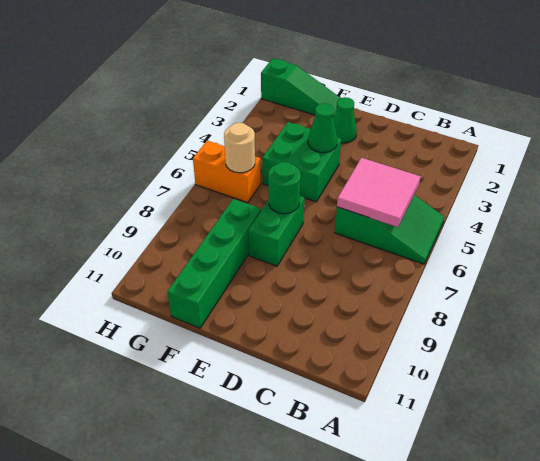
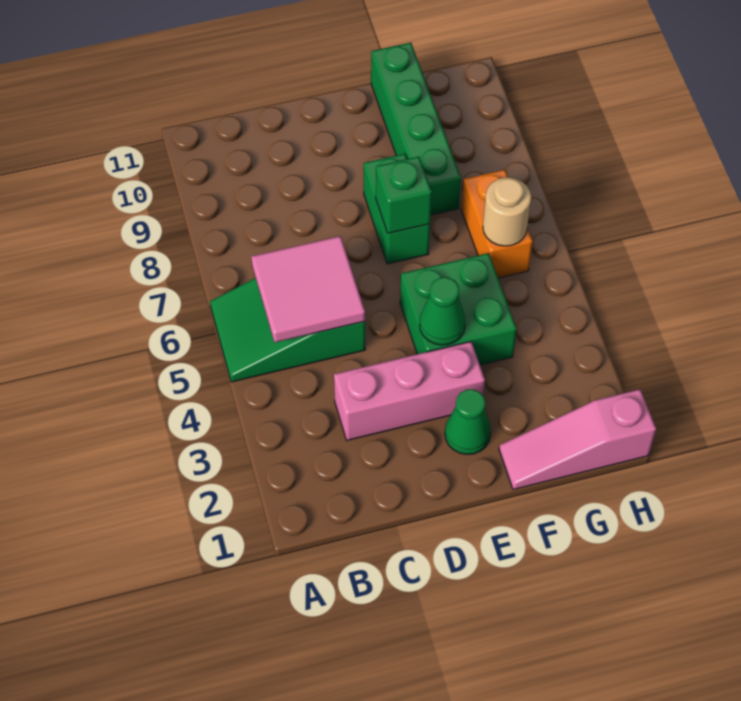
none -> pink brick C3:E3 level 1
green round brick E7 level 2 -> green brick E7 level 2
green slope F1:H1 level 1 top H -> pink slope F1:H1 level 1 top H
orange brick G6:H6 level 1 -> orange brick G6:G7 level 1

